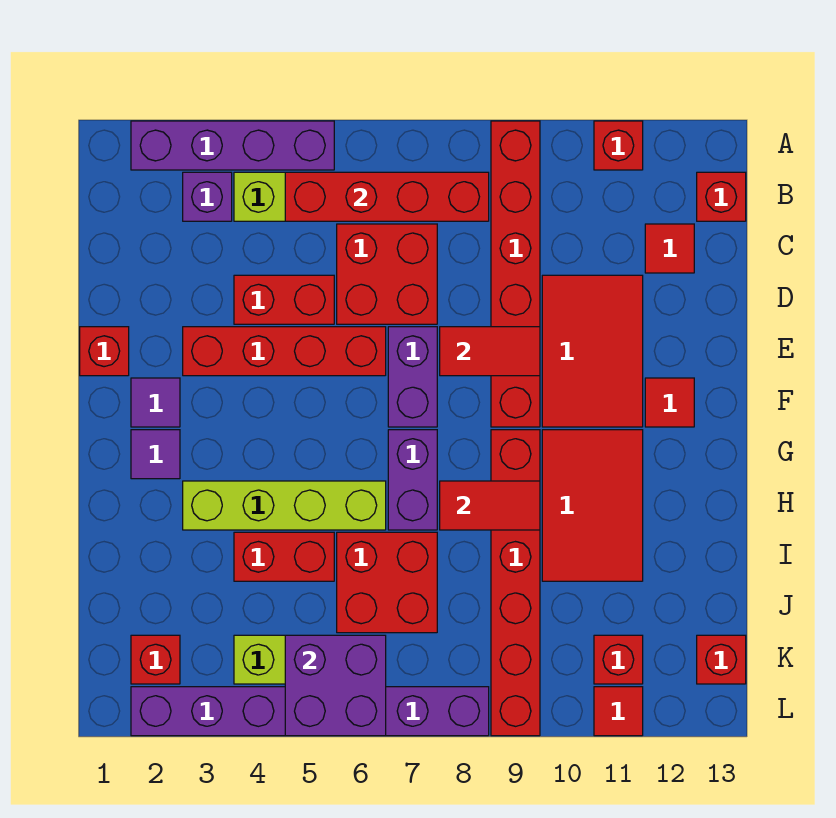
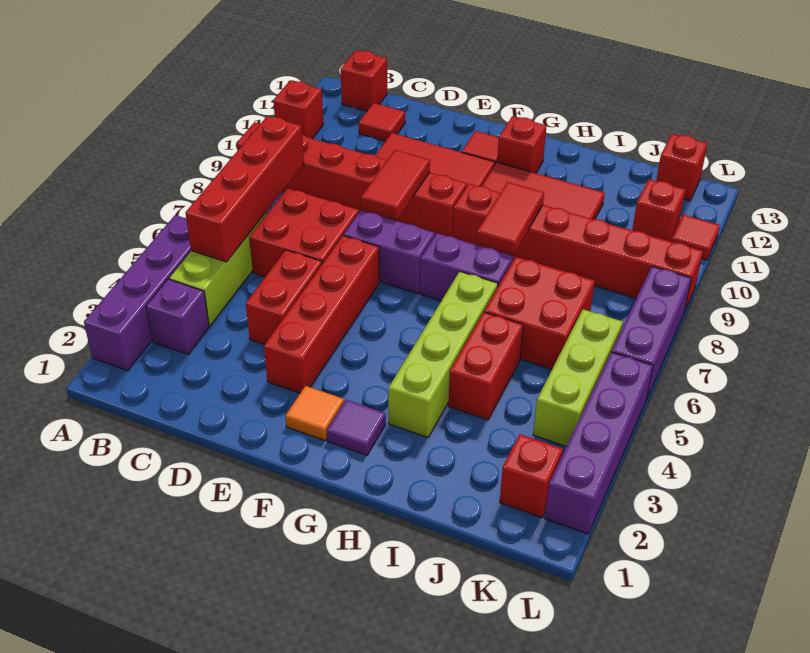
red brick E1 level 1 -> red brick G12 level 1
purple tile F2 level 1 -> orange tile F2 level 1
purple brick K5:L6 level 2 -> none

